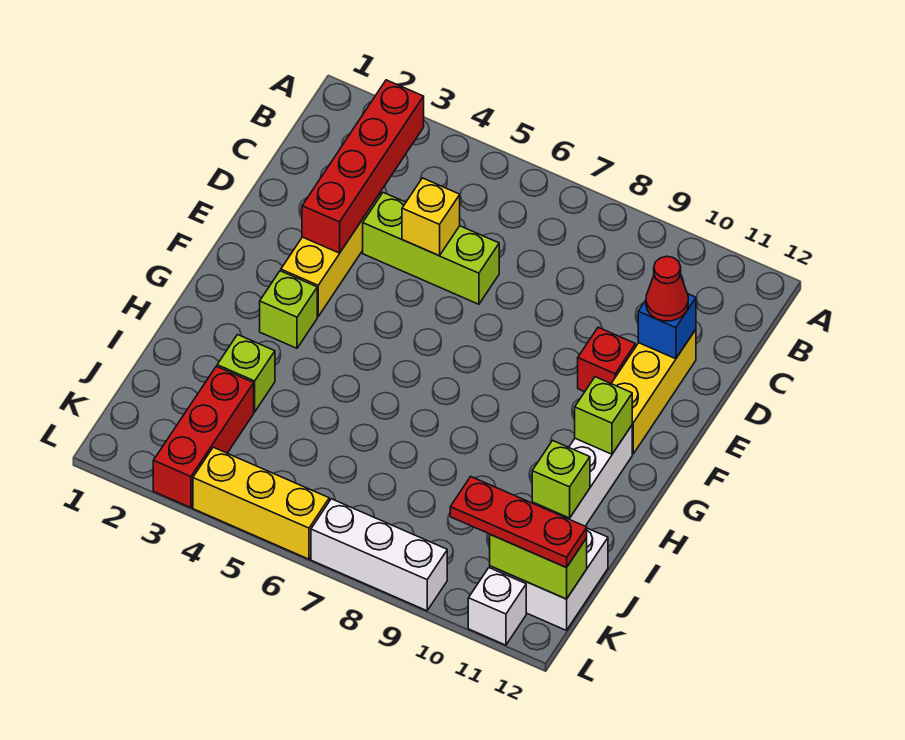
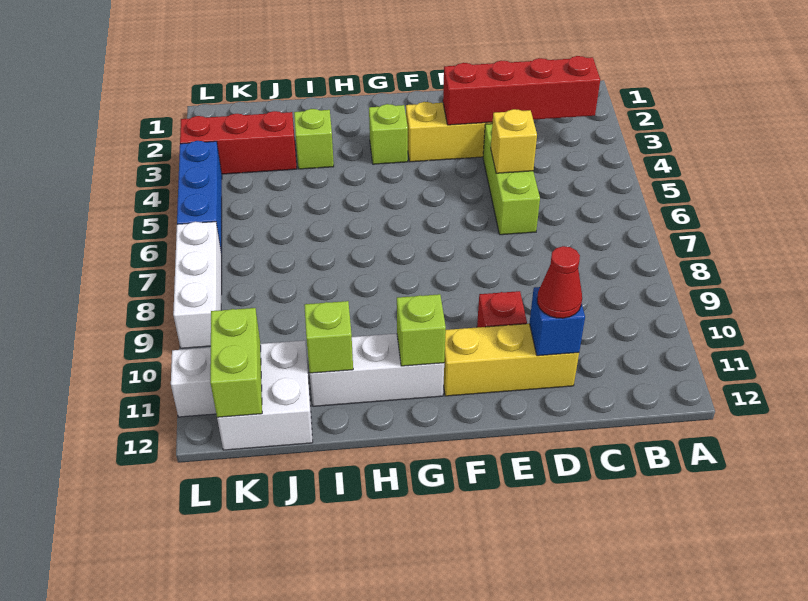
red plate K10:K12 level 3 -> none
yellow brick L4:L6 level 1 -> blue brick L4:L6 level 1

